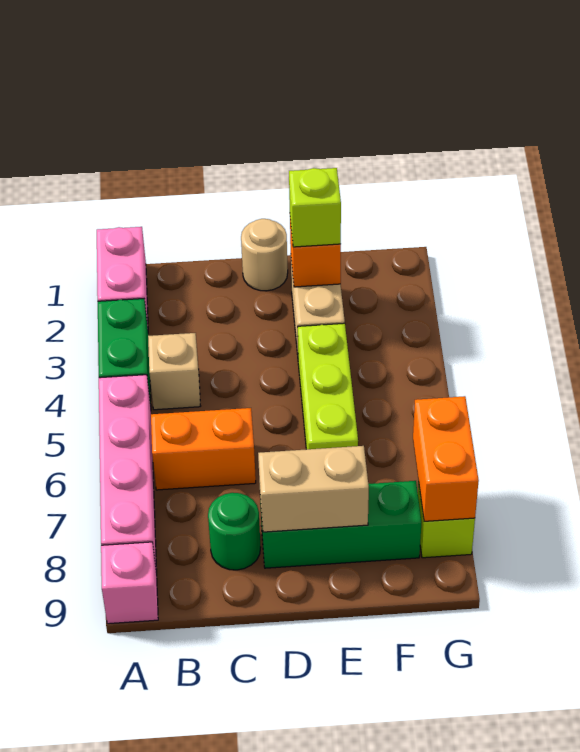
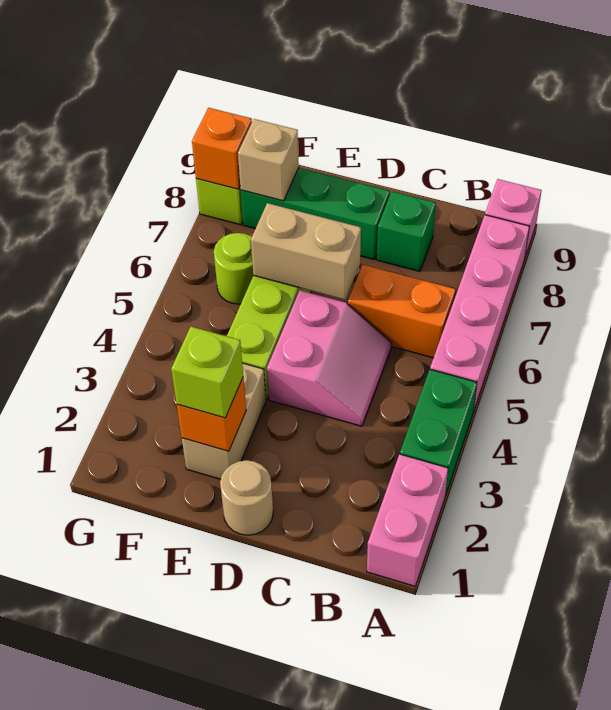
tan brick B4 level 1 -> tan brick F8 level 2
none -> pink slope C4:D5 level 1 top D
green round brick C8 level 1 -> green brick C8 level 1
tan brick D8:E8 level 2 -> tan brick D6:E6 level 2
none -> lime round brick F6 level 1
orange brick G7:G8 level 2 -> orange brick G8 level 2

